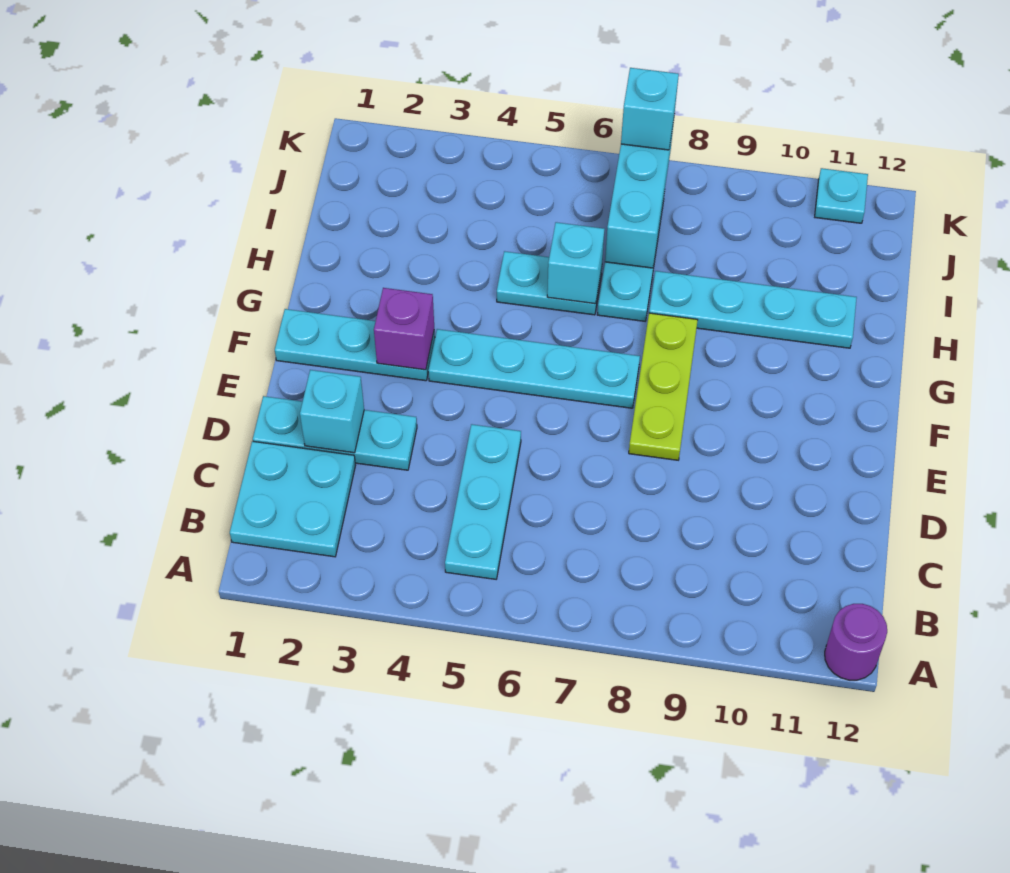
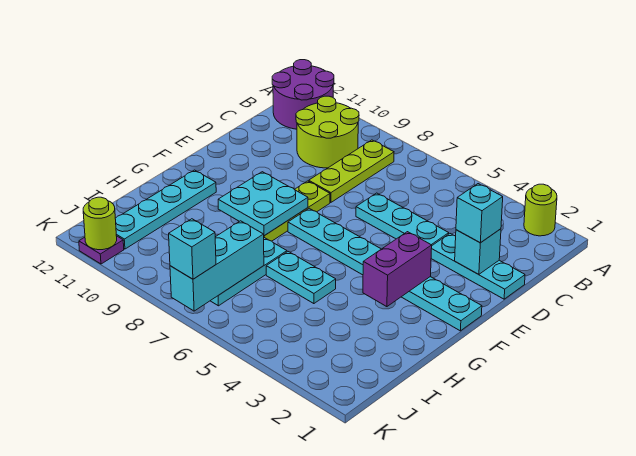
none -> lime round brick A2 level 1
purple round brick A12 level 1 -> purple round brick A11:B12 level 1
cyan plate B1:C2 level 1 -> cyan plate F8:G9 level 2
cyan plate B5:D5 level 1 -> cyan plate D4:D6 level 1
none -> lime plate B8:D8 level 1
none -> lime round brick B9:C10 level 1
purple brick F3 level 2 -> purple brick F3:G3 level 2
cyan brick H6 level 2 -> cyan brick D2 level 3
cyan plate H8:H11 level 1 -> cyan plate G11:J11 level 1
cyan plate K11 level 1 -> purple plate K11 level 1
none -> lime round brick K11 level 2

